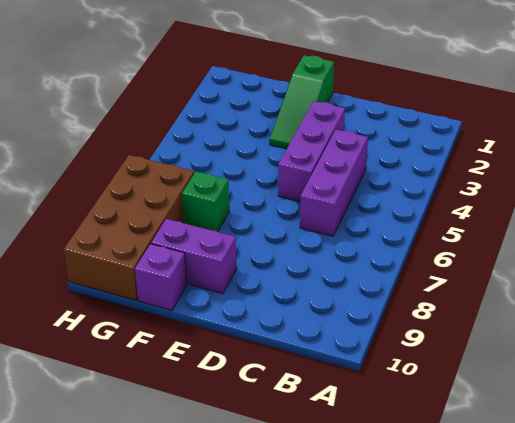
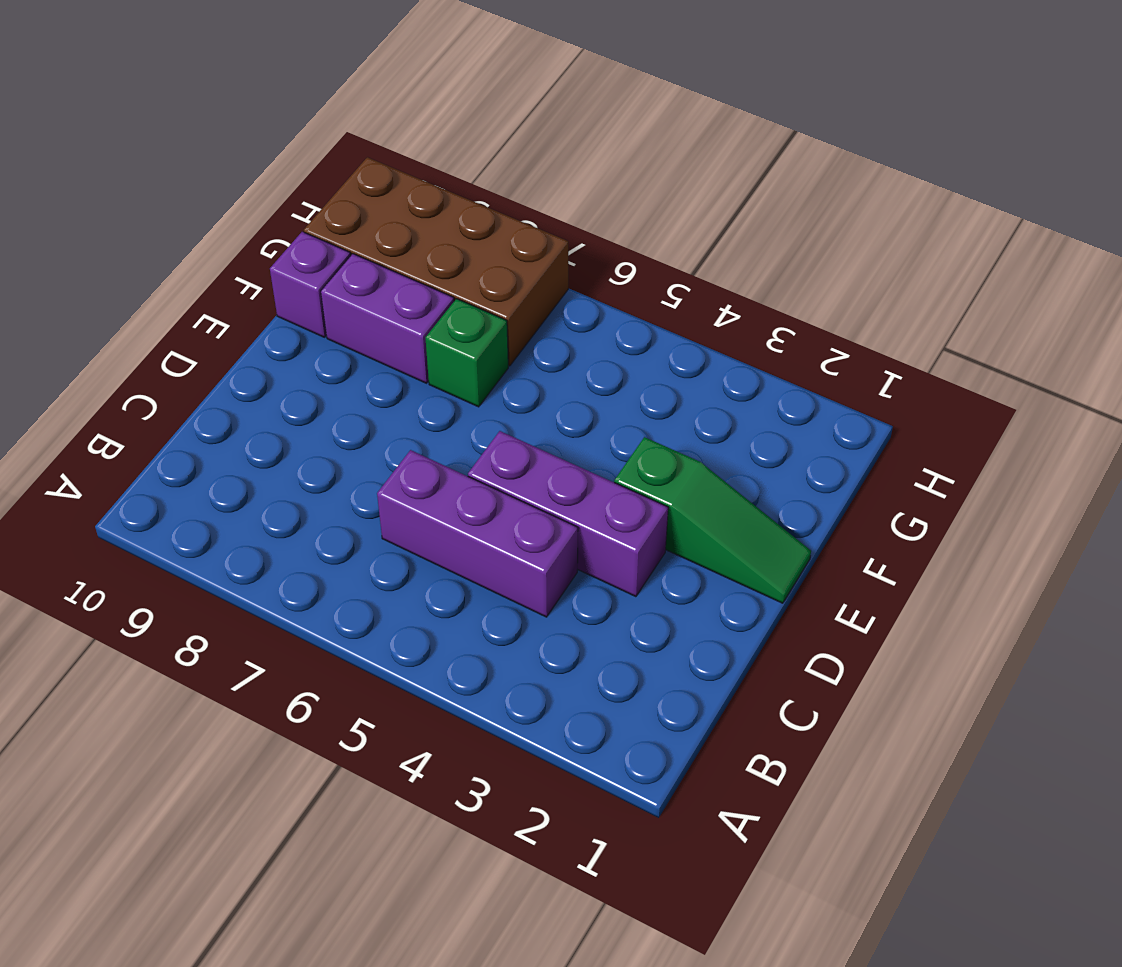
green slope E1:E3 level 1 top 1 -> green slope E1:E3 level 1 top 3
purple brick E9:F9 level 1 -> purple brick F8:F9 level 1

